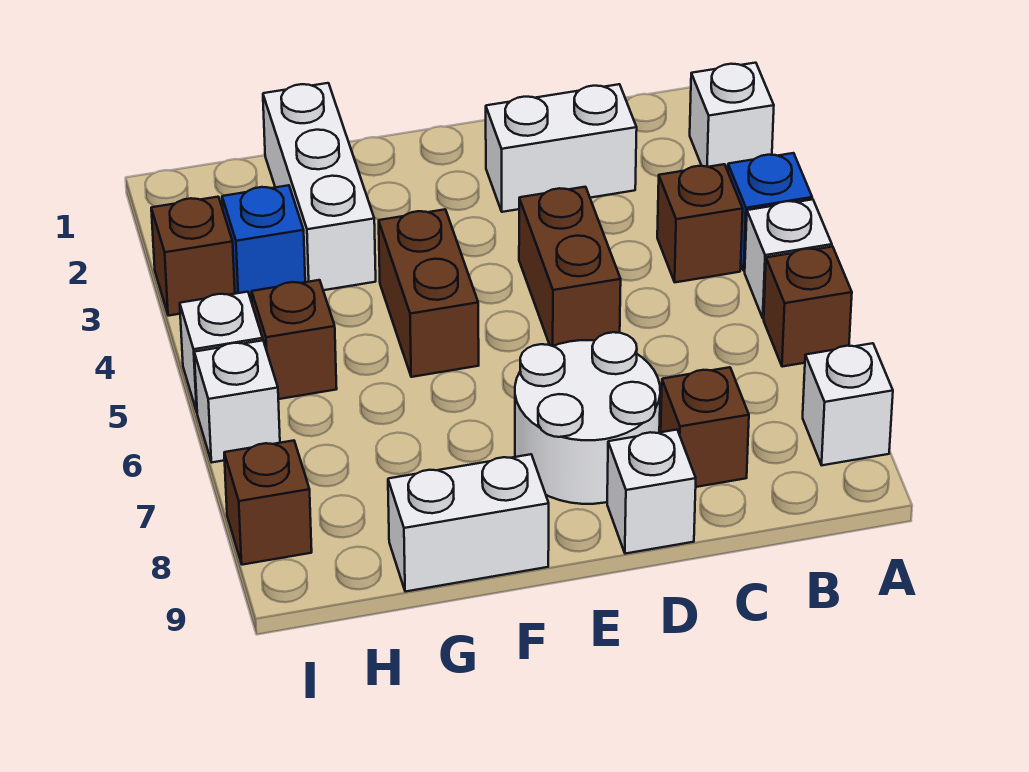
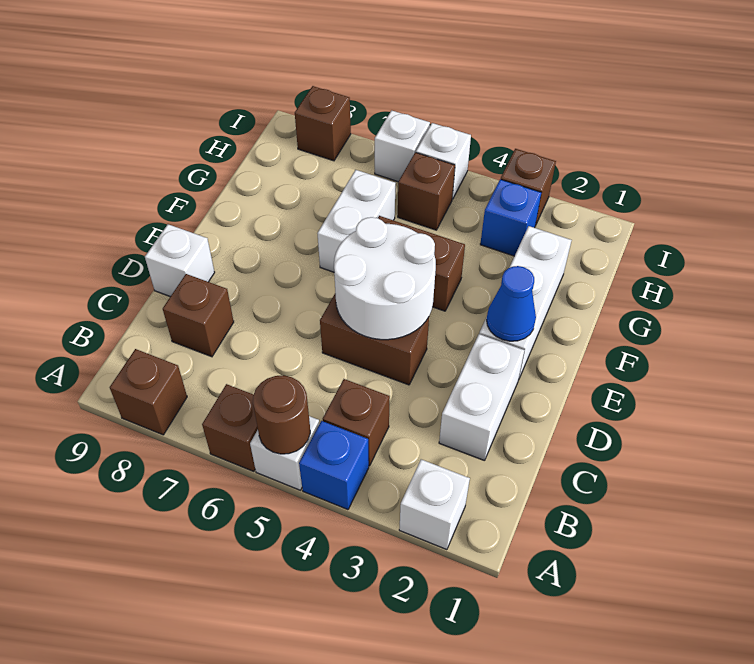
none -> brown round brick A5 level 2
white brick A8 level 1 -> brown brick A8 level 1
white round brick D7:E8 level 1 -> white round brick D4:E5 level 2
none -> blue cone E2 level 2
white brick F9:G9 level 1 -> white brick F6:G6 level 1
white brick G1:G3 level 1 -> white brick E2:G2 level 1

